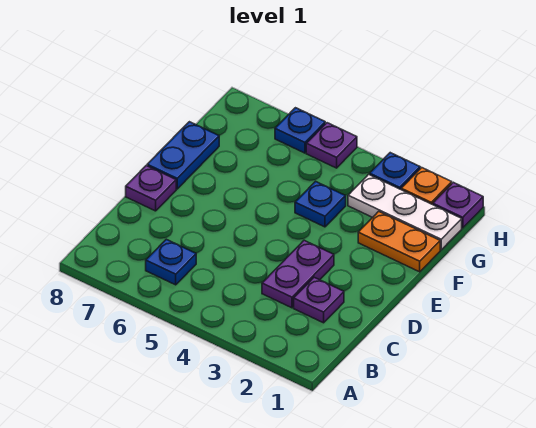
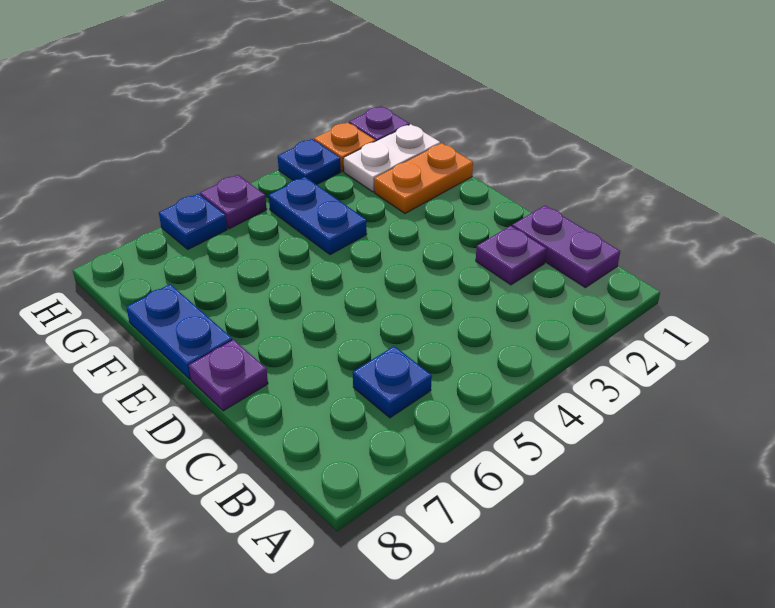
purple plate C3:D3 level 1 -> purple plate B1:C1 level 1
blue plate F4 level 1 -> blue plate F4:G4 level 1
white plate G1:G3 level 1 -> white plate G1:G2 level 1

